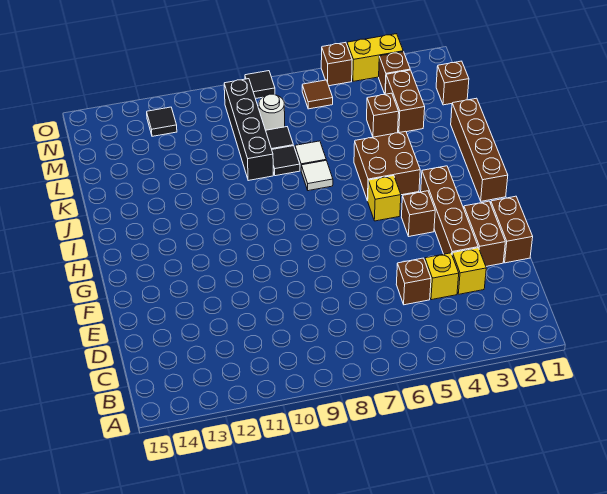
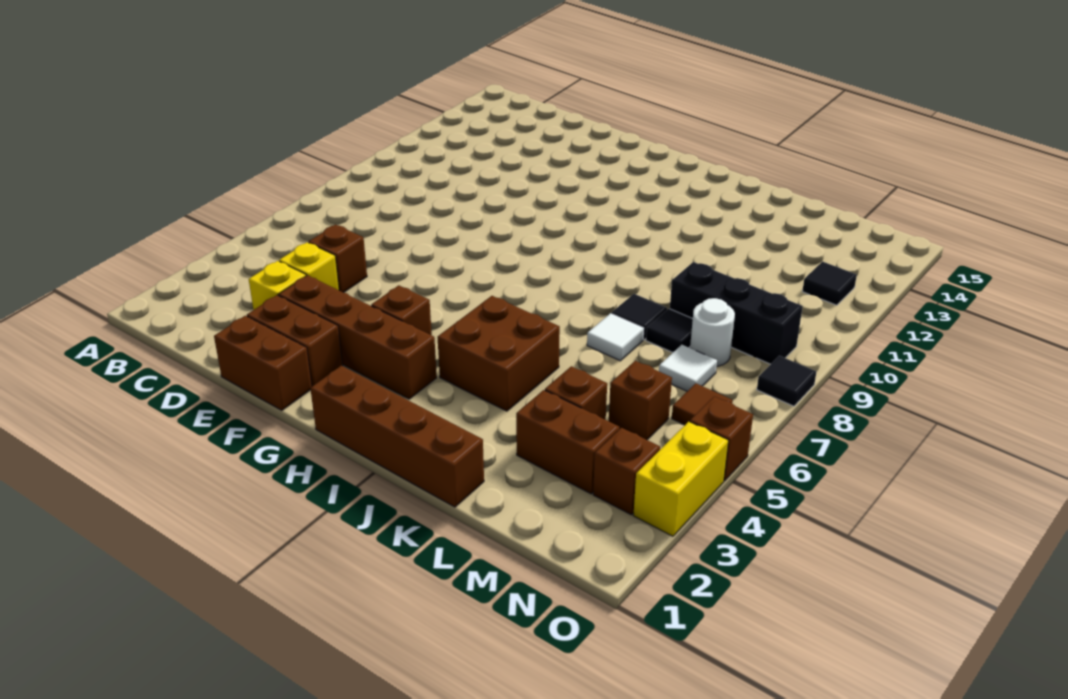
yellow brick H5 level 1 -> none
white tile J7 level 1 -> white tile M7 level 1
black brick K9:N9 level 1 -> black brick L9:N9 level 1
brown brick M1 level 1 -> brown brick M5 level 1

